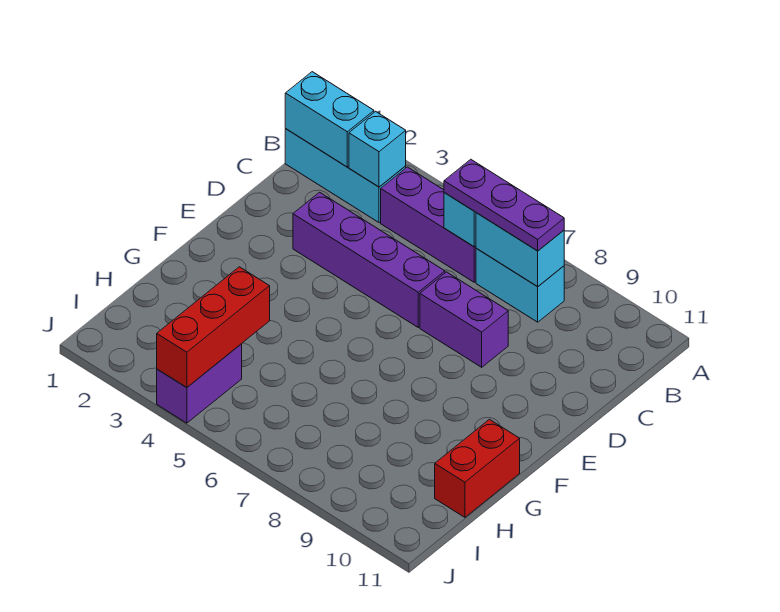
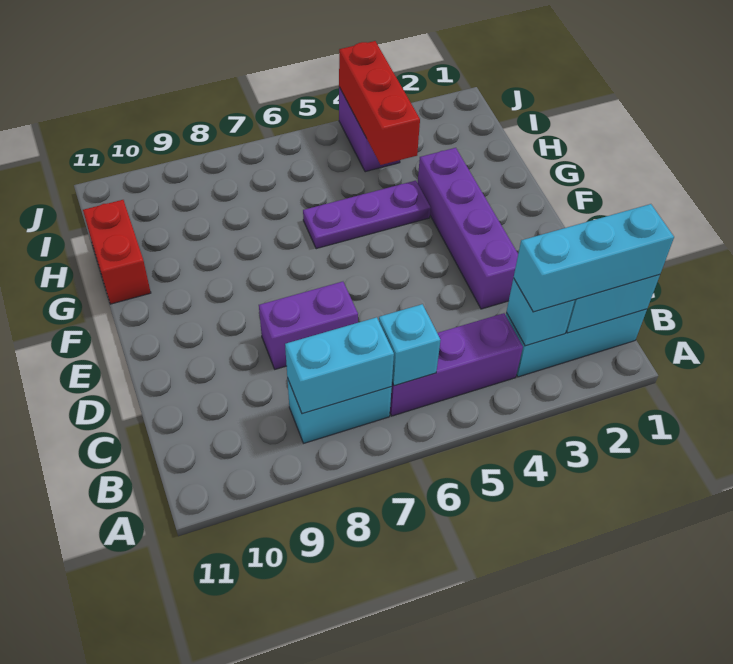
none -> cyan brick B1:B3 level 3
purple plate B6:B8 level 3 -> purple plate G4:G6 level 1
purple brick D3:D6 level 1 -> purple brick D3:G3 level 1

